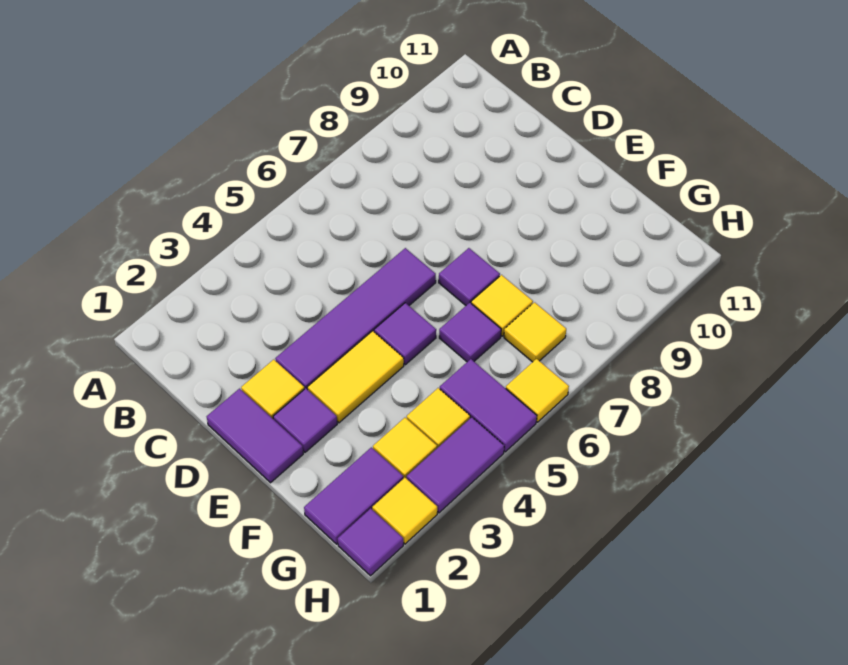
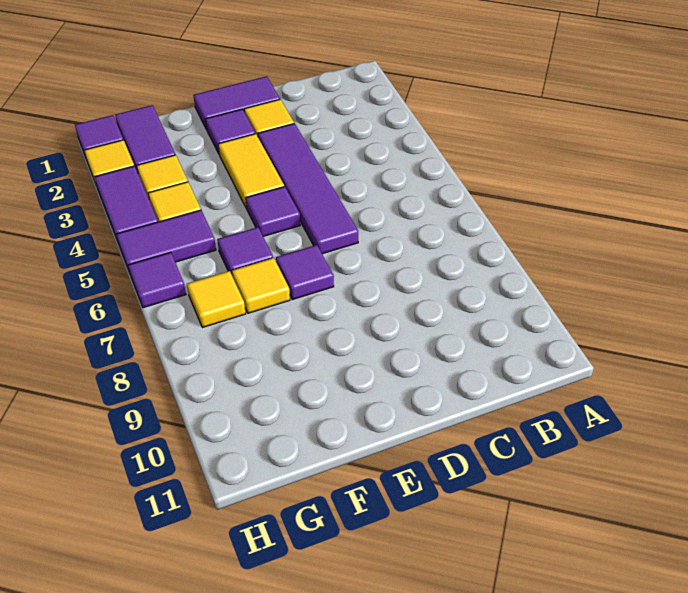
yellow tile H6 level 1 -> purple tile H6 level 1

